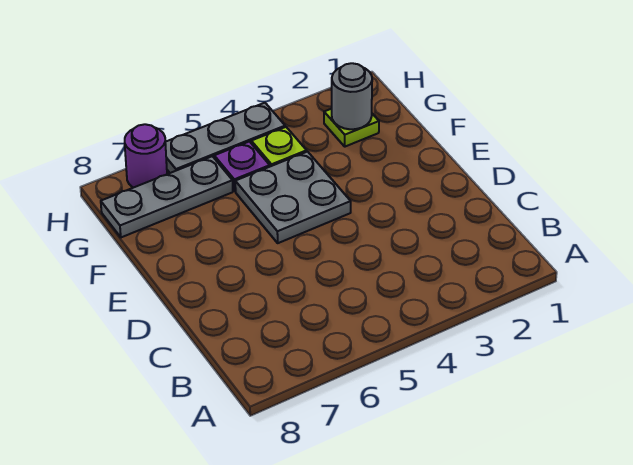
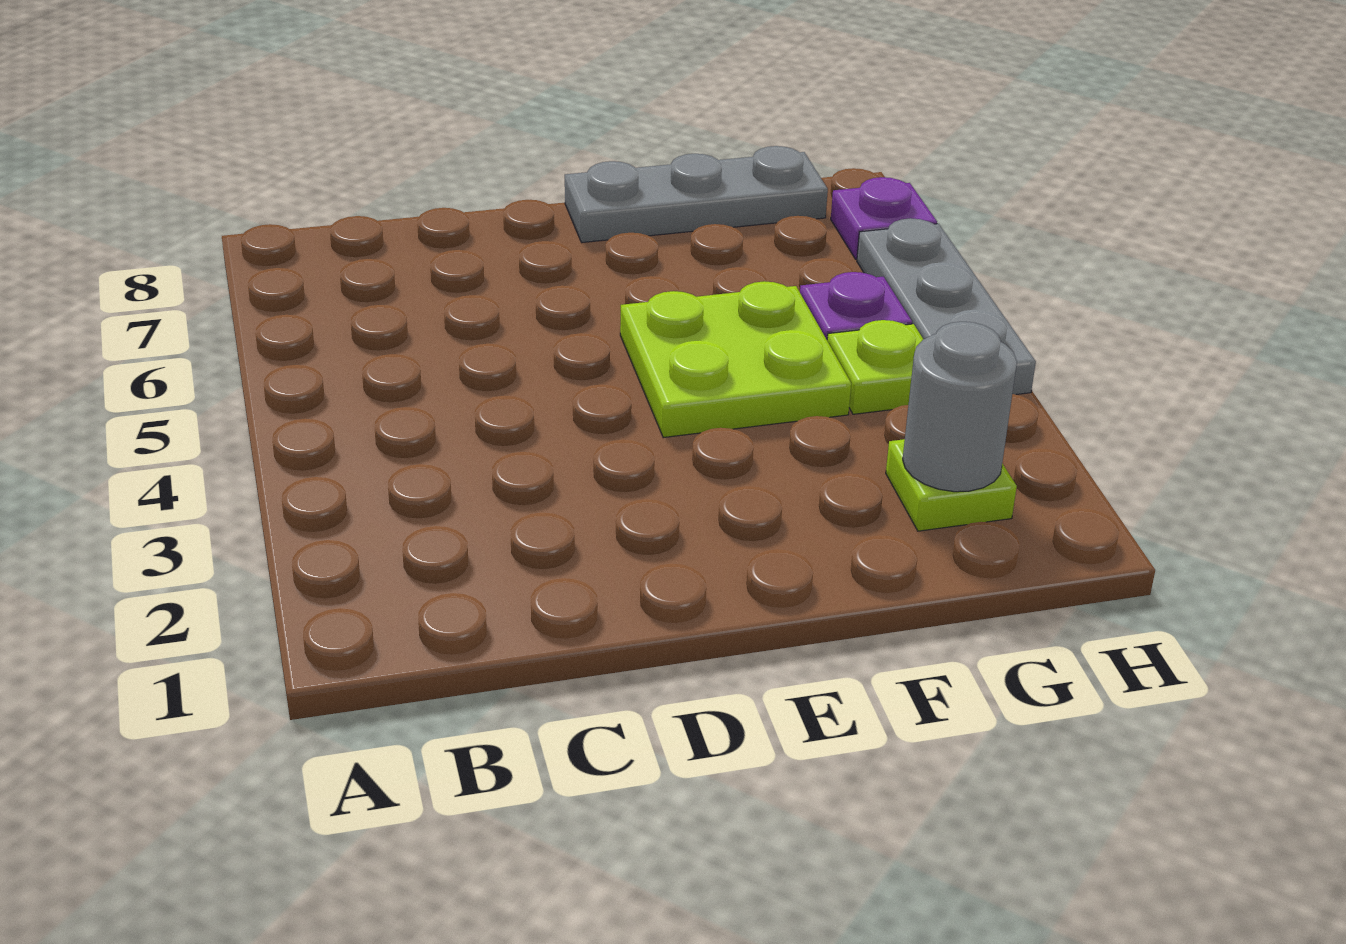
grey plate E4:F5 level 1 -> lime plate E4:F5 level 1
grey plate G6:G8 level 1 -> grey plate E8:G8 level 1
purple round brick H7 level 1 -> purple plate H7 level 1

